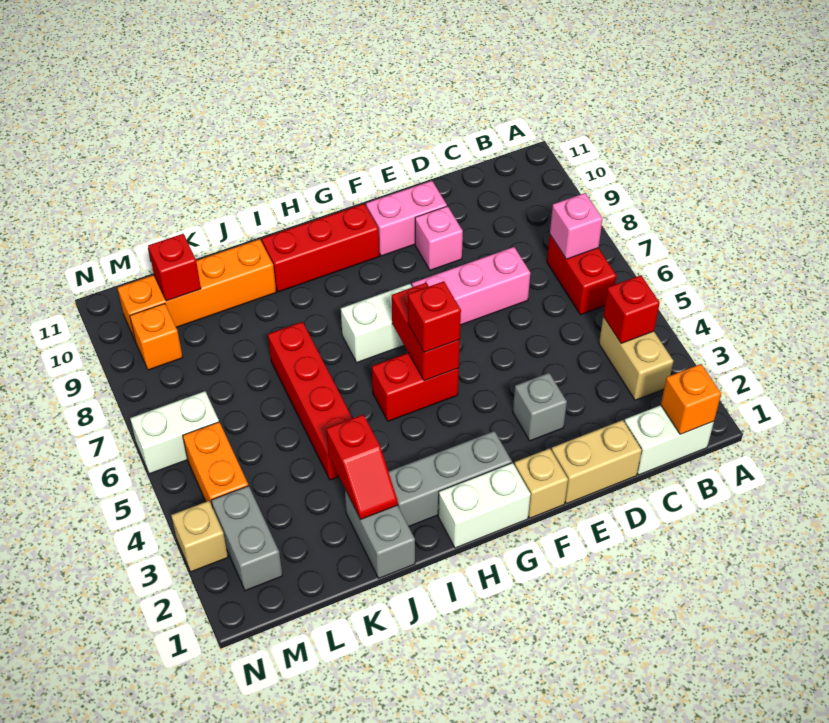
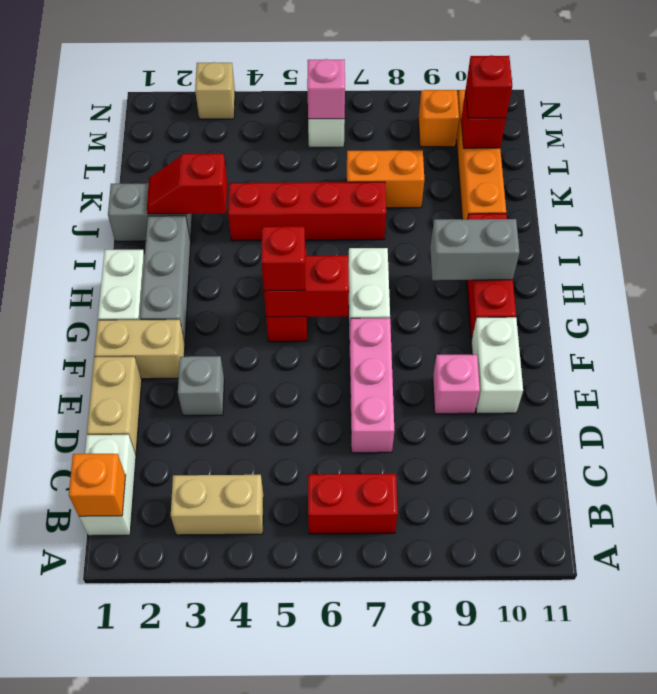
red brick B4 level 2 -> red brick L10 level 3
pink brick B7 level 2 -> pink brick M6 level 2
pink brick E10:F10 level 1 -> white brick E10:F10 level 1
tan brick F1 level 1 -> tan brick F1:F2 level 1
grey brick M2:M3 level 1 -> grey brick H9:H10 level 2
orange brick M4:M5 level 1 -> orange brick K7:K8 level 1

